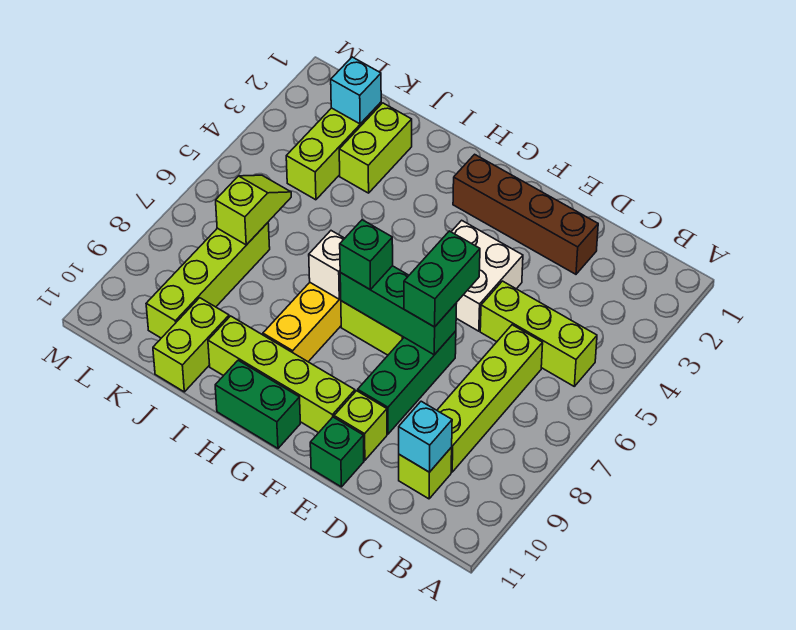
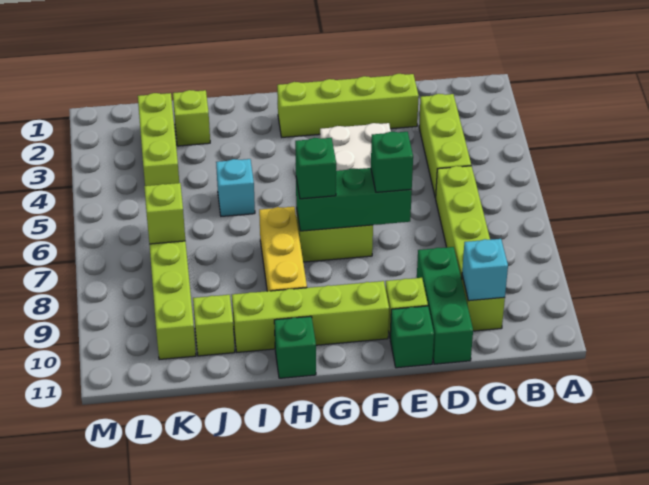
lime brick B5:D5 level 1 -> lime brick C3:C5 level 1
brown brick D2:G2 level 1 -> lime brick D2:G2 level 1
green brick E6:E7 level 3 -> green brick E7 level 3
green brick E7:E9 level 1 -> green brick D9:D11 level 1
green brick G11:H11 level 1 -> green brick H11 level 1
white brick H7 level 2 -> none
lime brick J2:J3 level 1 -> lime brick J2 level 1
lime brick J10:J11 level 1 -> lime brick J10 level 1
cyan brick K2 level 2 -> cyan brick I5 level 1

